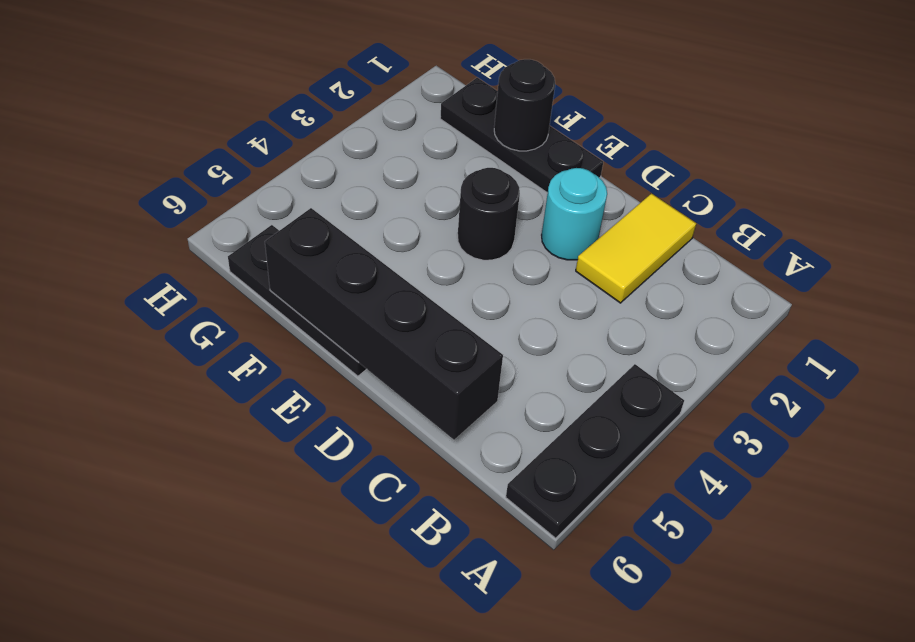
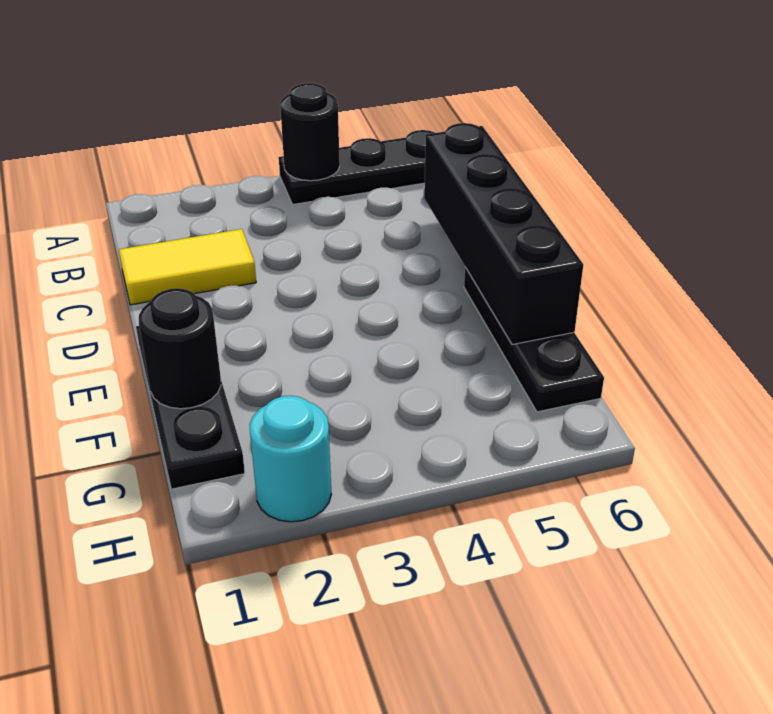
cyan round brick D2 level 1 -> cyan round brick H2 level 1
black round brick E3 level 1 -> black round brick A4 level 2

